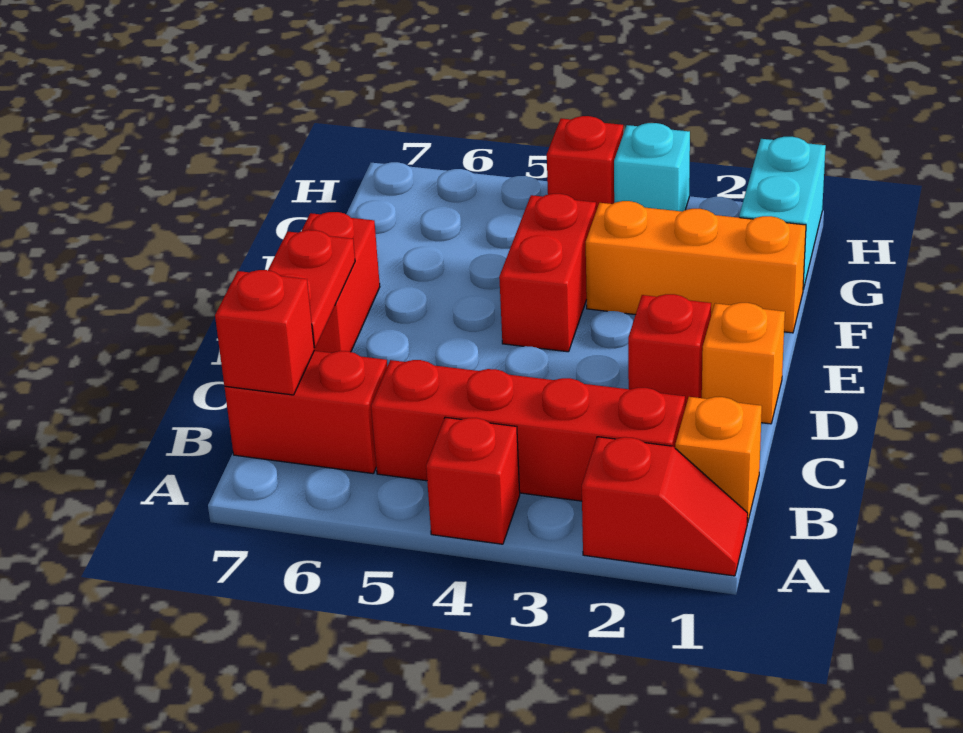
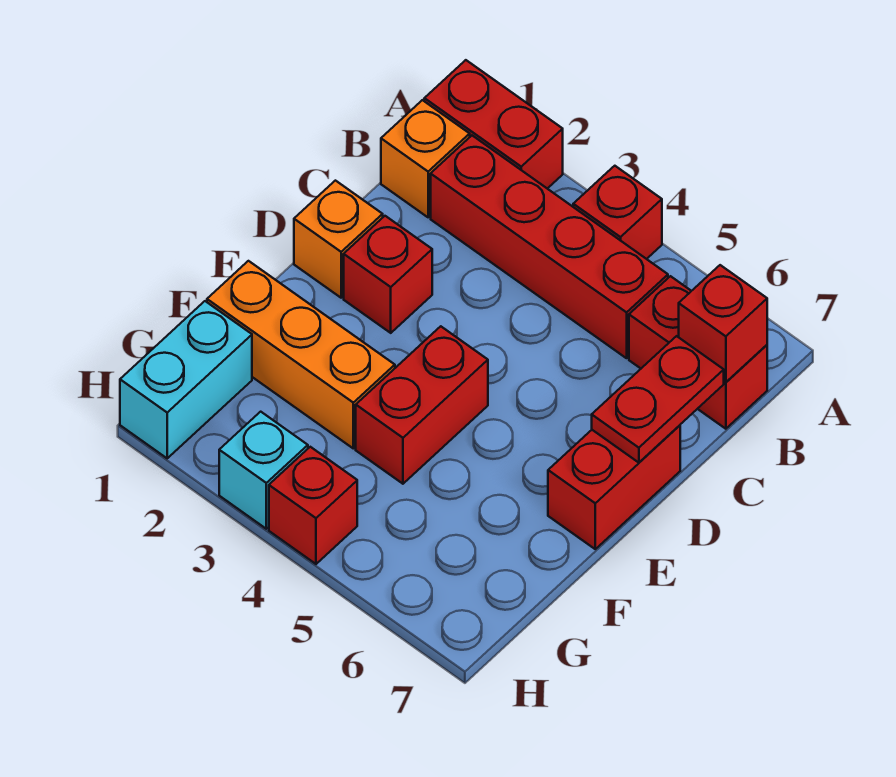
red slope A1:A2 level 1 top 2 -> red brick A1:A2 level 1

